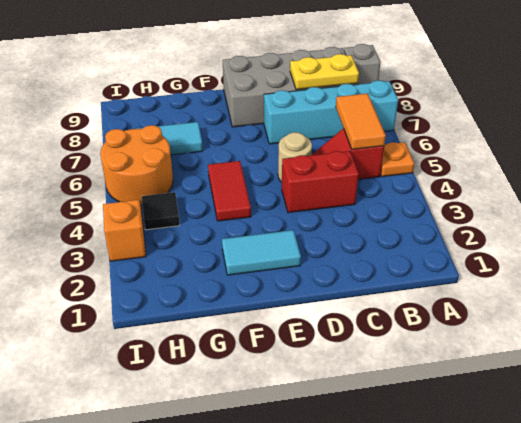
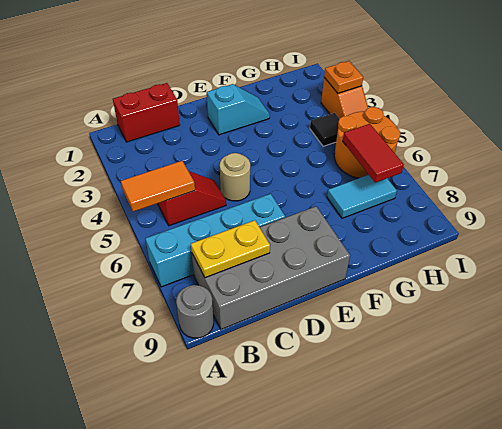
orange plate A5 level 1 -> orange plate I3 level 2
grey brick A9 level 1 -> grey round brick A9 level 1
orange tile B5:B6 level 2 -> orange tile A5:B5 level 2
red brick C4:D4 level 1 -> red brick B1:C1 level 1
cyan tile E2:F2 level 1 -> cyan slope E2:F2 level 1 top E
red tile F4:F5 level 1 -> red tile H6:H7 level 2

